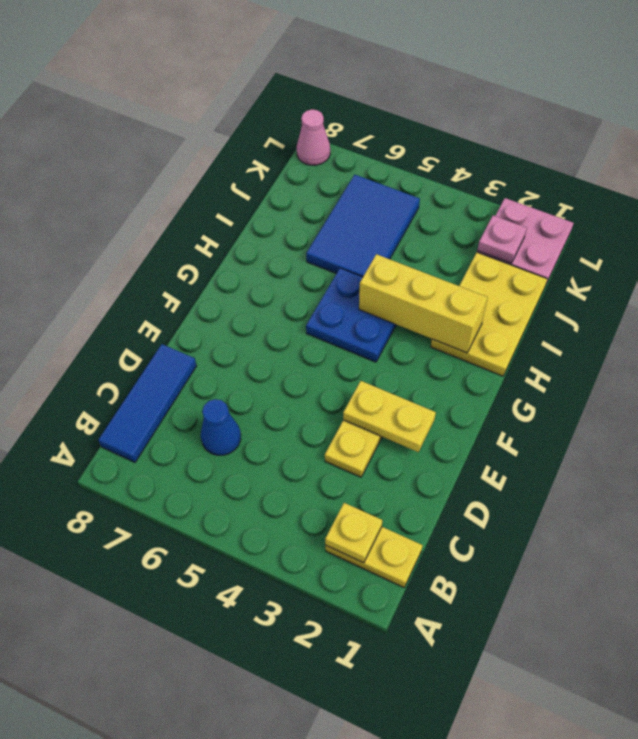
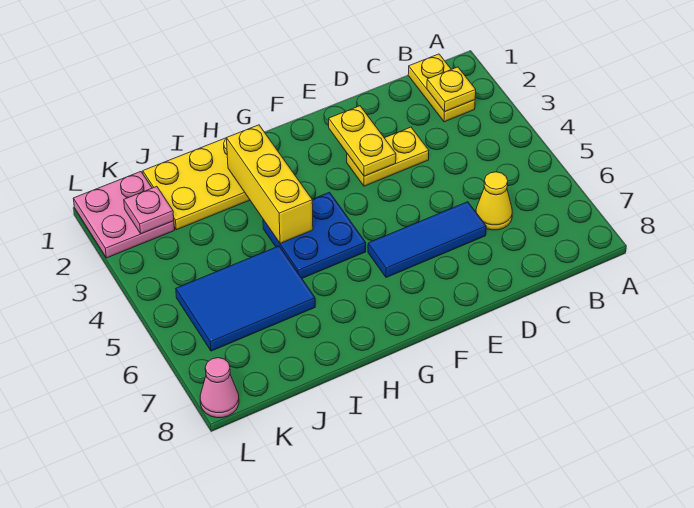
blue tile B8:D8 level 1 -> blue tile D6:F6 level 1
blue cone C6 level 1 -> yellow cone C6 level 1

